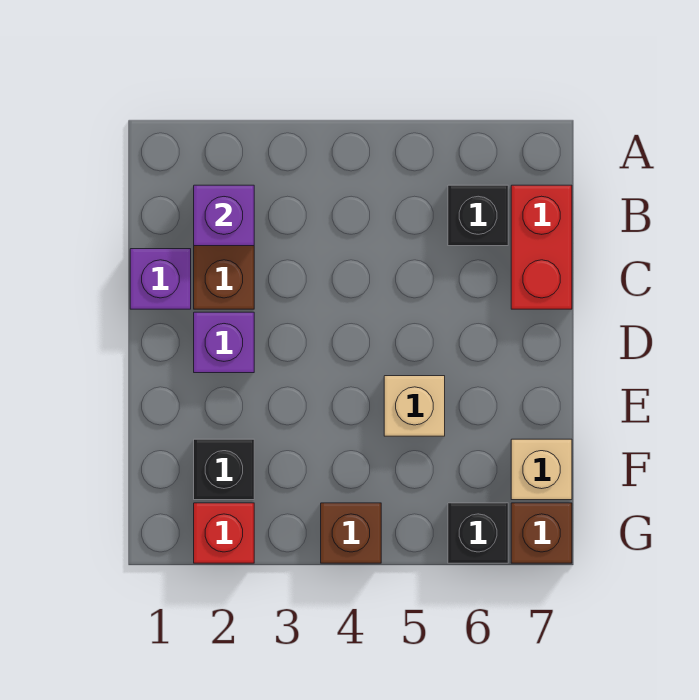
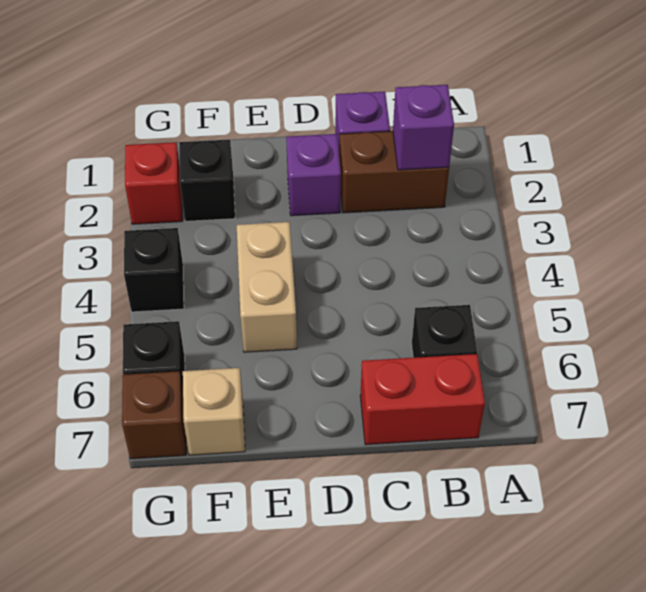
tan brick E5 level 1 -> tan brick E4:E5 level 1
brown brick G4 level 1 -> black brick G4 level 1

